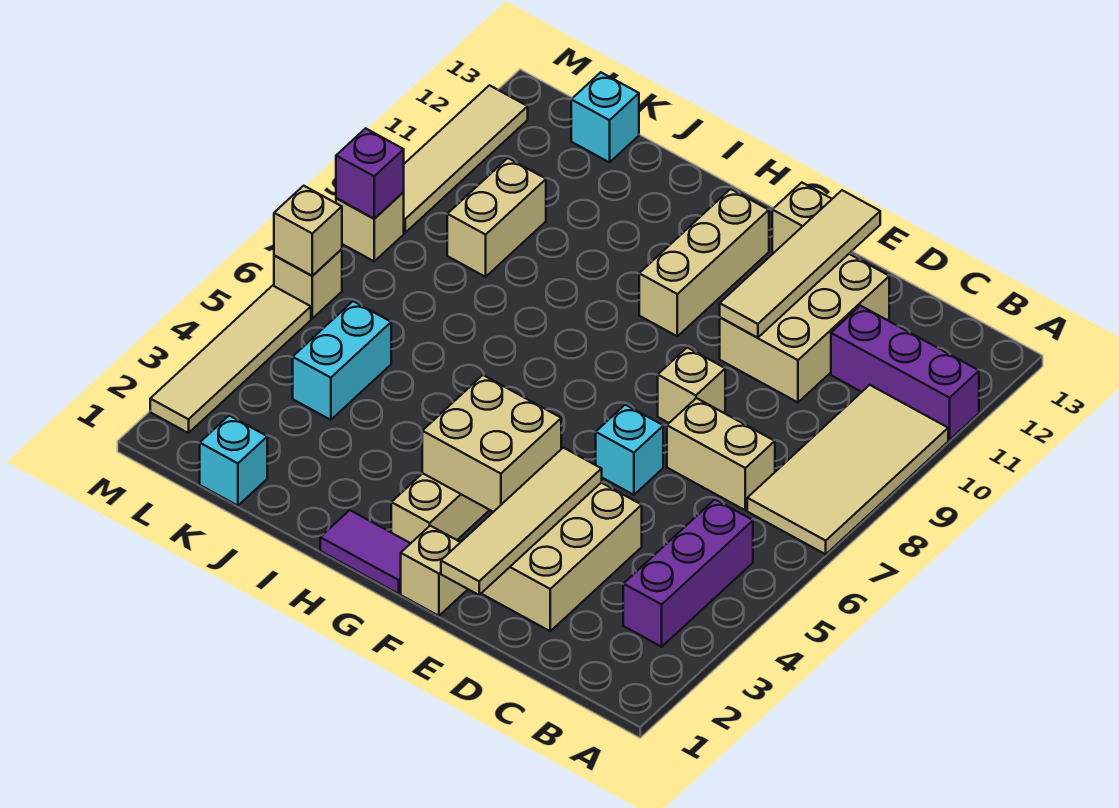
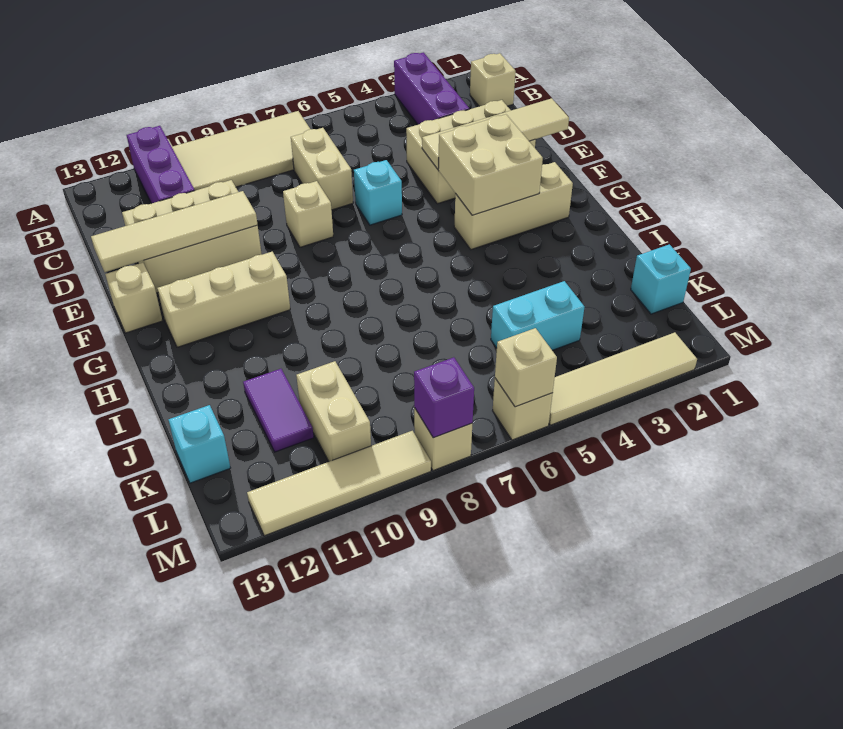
purple brick B3:B5 level 1 -> purple brick A3:C3 level 1
tan brick F1 level 1 -> tan brick B1 level 1
purple tile G1:H1 level 1 -> purple tile J11:K11 level 1
tan brick K9:K10 level 1 -> tan brick K10:L10 level 1

